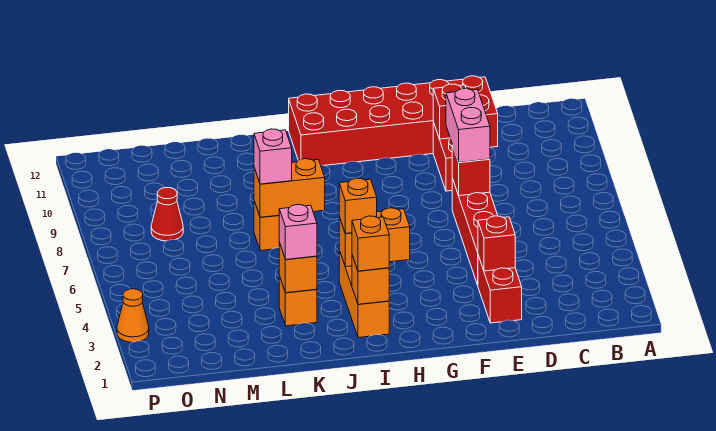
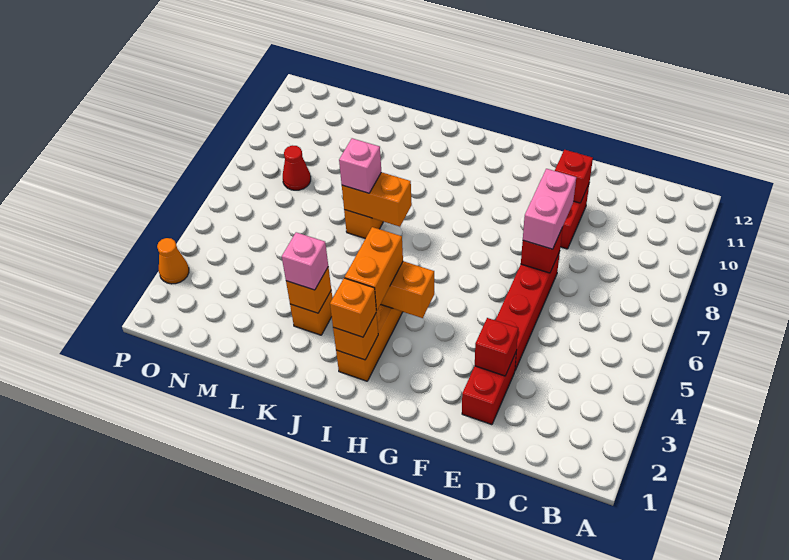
red brick D11:I12 level 1 -> none
orange brick I4 level 3 -> orange brick I3:I4 level 3

